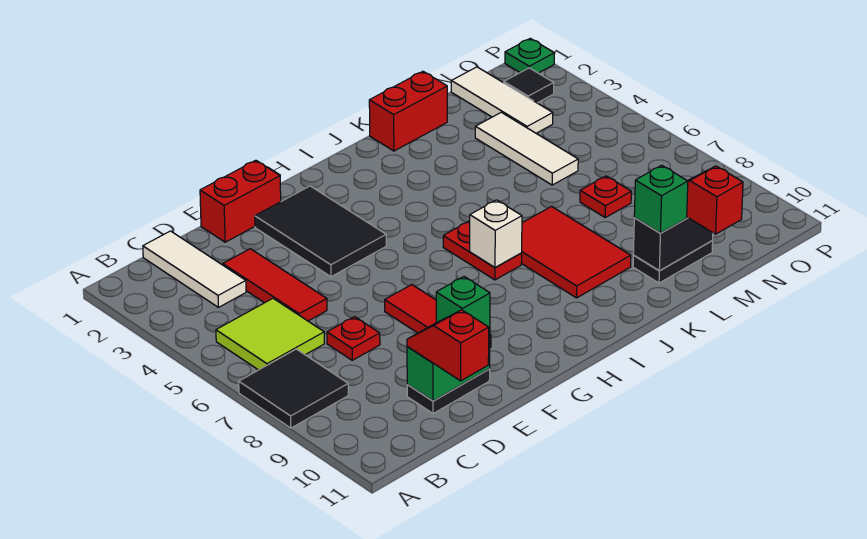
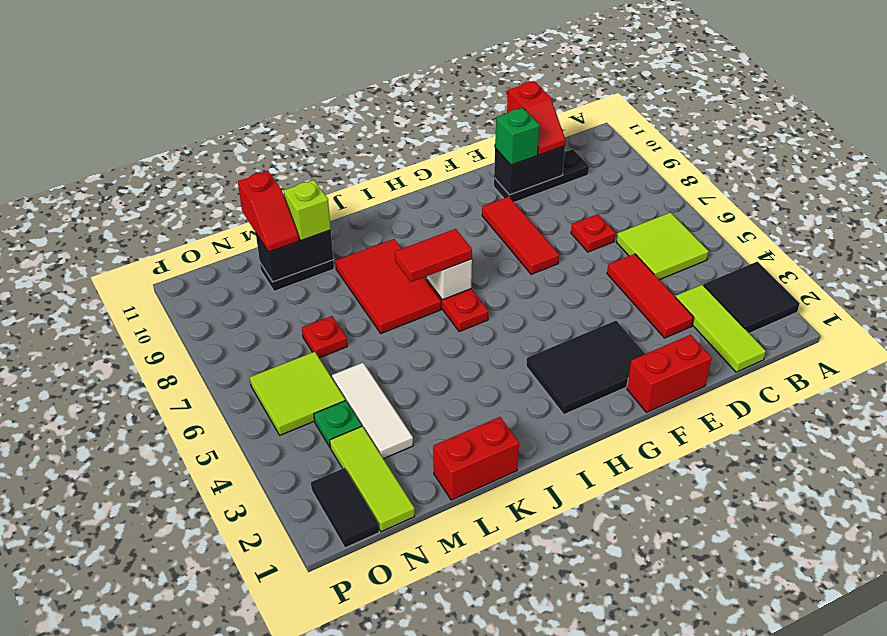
black tile A7:B8 level 1 -> black tile A2:B3 level 1
white tile C1:C3 level 1 -> lime tile C1:C3 level 1
black plate D10:E10 level 1 -> black plate C10:E10 level 1
green brick D10:E10 level 2 -> black brick D10:E10 level 2
black tile F2:G4 level 1 -> black tile F2:H3 level 1
none -> red tile I7:J7 level 3
green brick L10 level 3 -> lime brick L10 level 3
white tile N1:N3 level 1 -> lime tile N1:N3 level 1
none -> lime tile N5:O6 level 1
black tile O2 level 1 -> black tile O1:O2 level 1
green plate P1 level 1 -> green plate N4 level 1

